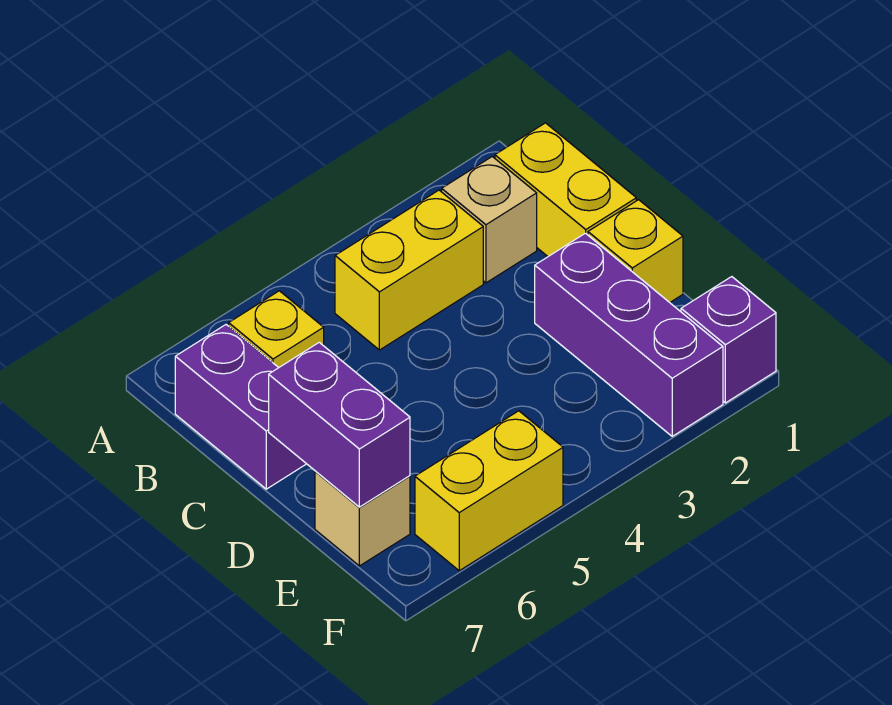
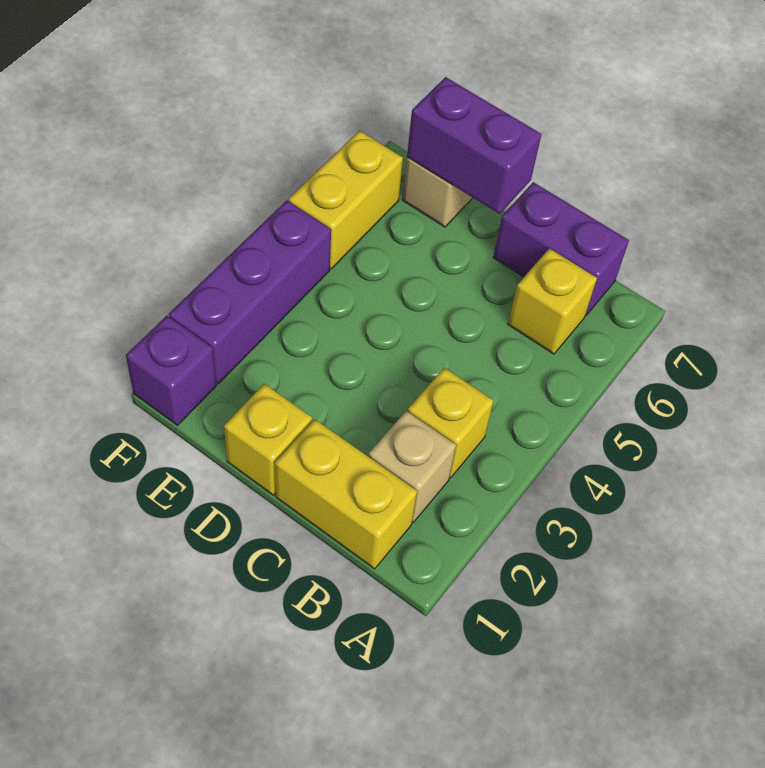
yellow brick B3:B4 level 1 -> yellow brick B3 level 1
purple brick D2:F2 level 1 -> purple brick F2:F4 level 1

